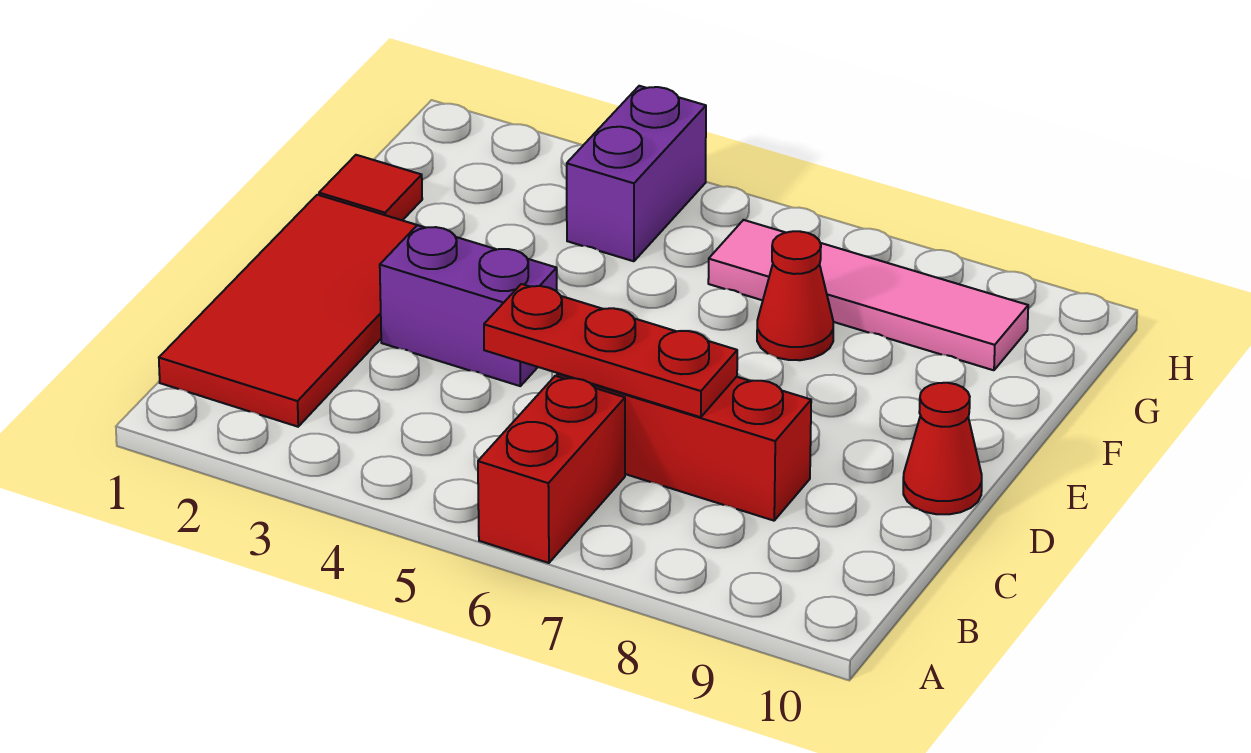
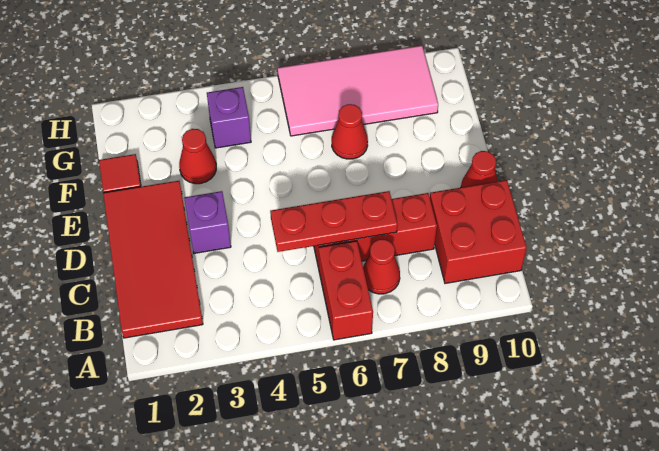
none -> red cone B7 level 1
none -> red brick B9:C10 level 1
purple brick D3:D4 level 1 -> purple brick D3 level 1
none -> red cone F3 level 1
purple brick G4:H4 level 1 -> purple brick G4 level 1
pink tile G6:G9 level 1 -> pink tile G6:H9 level 1

